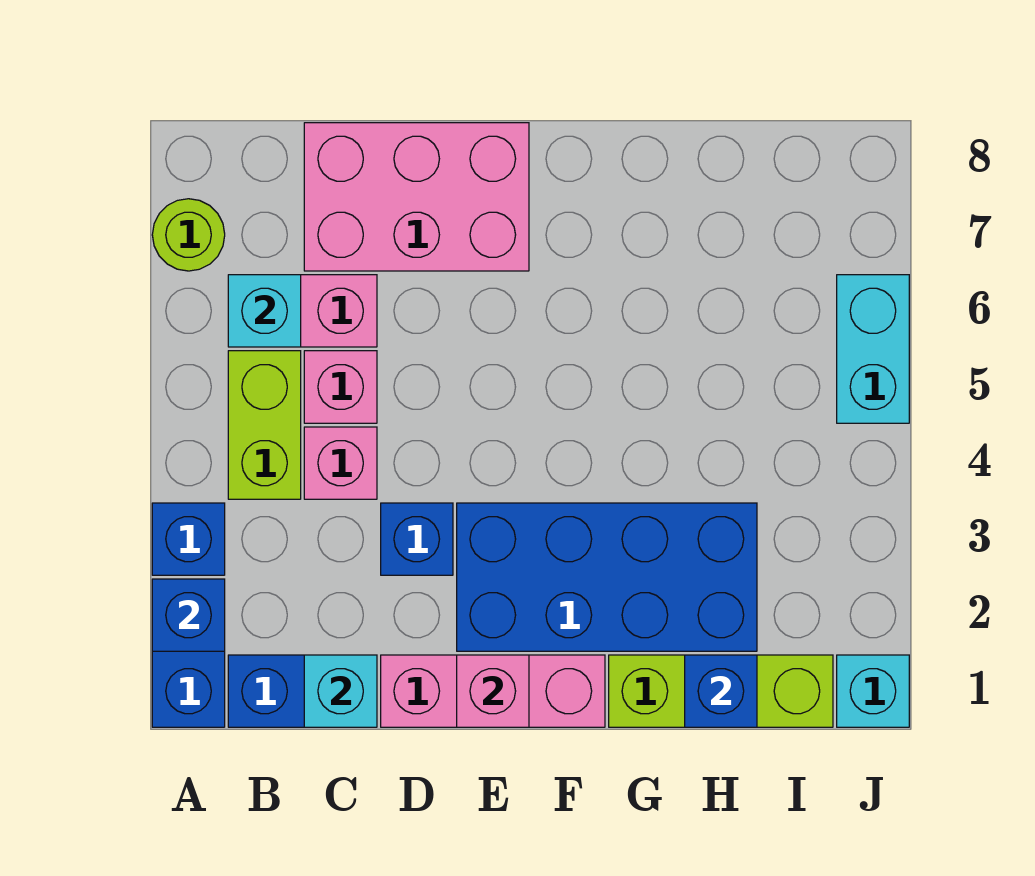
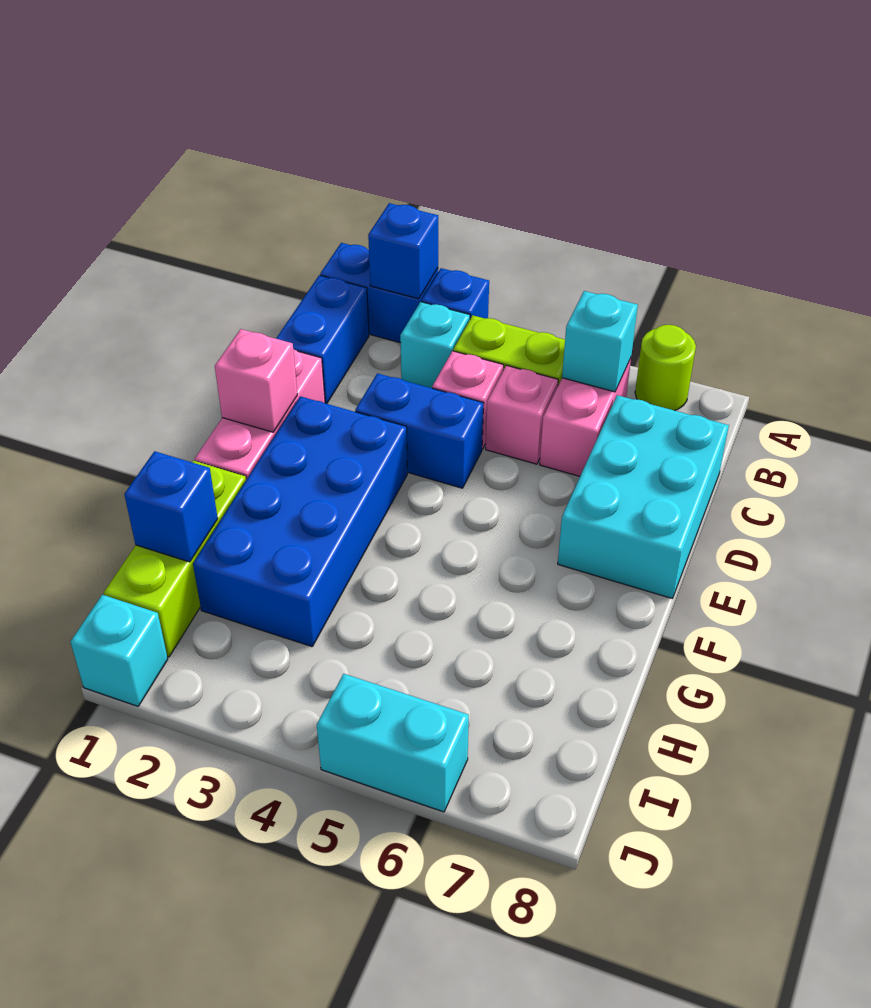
cyan brick C1 level 2 -> cyan brick B3 level 1
pink brick C7:E8 level 1 -> cyan brick C7:E8 level 1
blue brick D3 level 1 -> blue brick D3:D4 level 1

